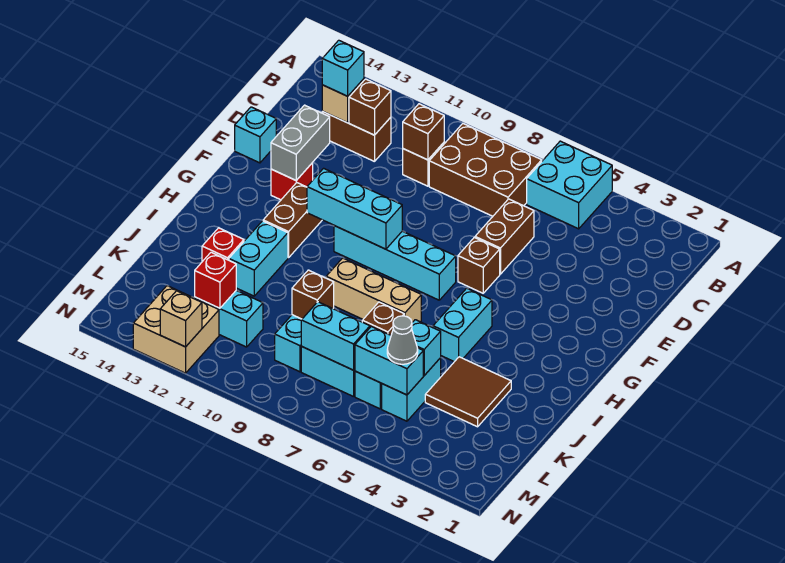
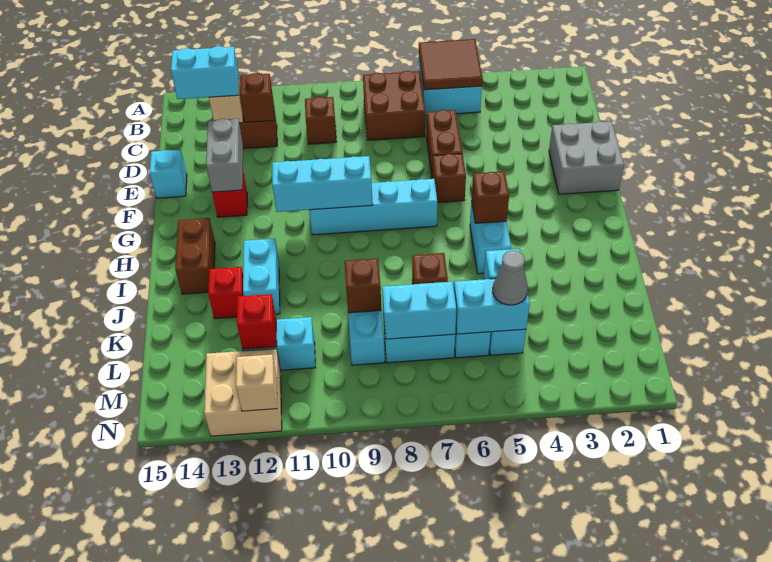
brown brick B7:C9 level 1 -> brown brick B7:C8 level 1
brown brick C10 level 2 -> brown brick H5 level 2
cyan brick C13 level 3 -> cyan brick C13:C14 level 3
none -> grey brick E1:F2 level 1
brown brick G12:H12 level 1 -> brown brick H14:I14 level 1
tan brick I7:I9 level 1 -> none
brown tile J3:K4 level 1 -> brown tile A5:B6 level 2

